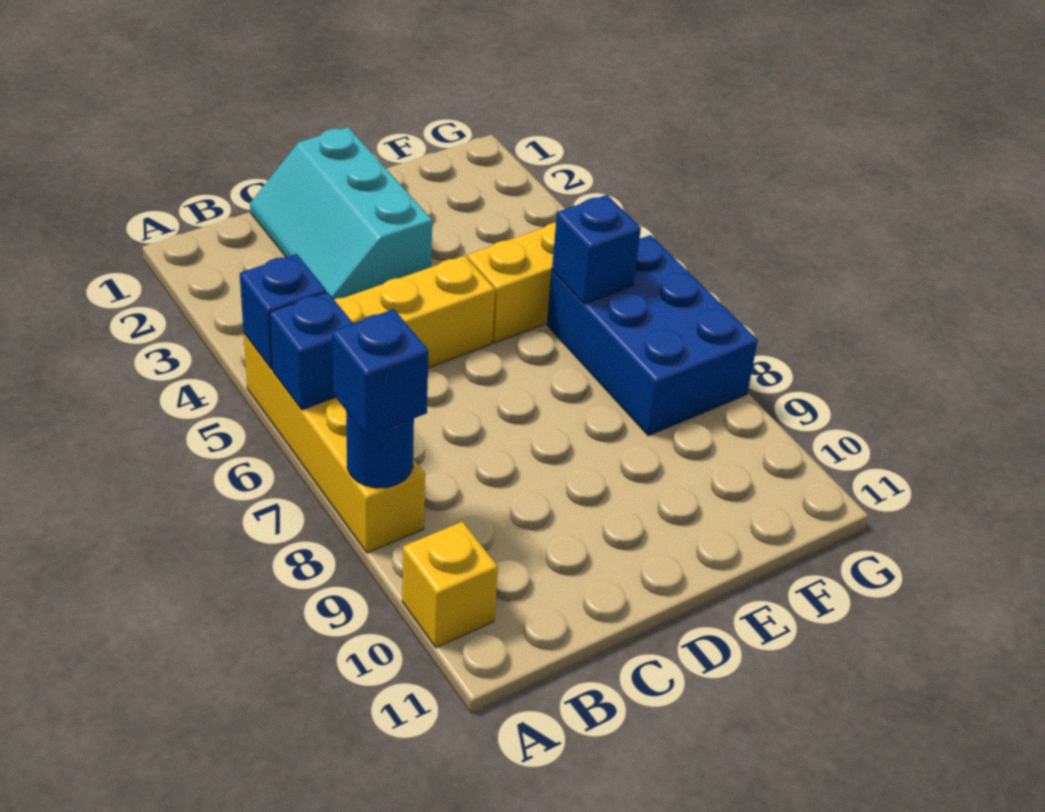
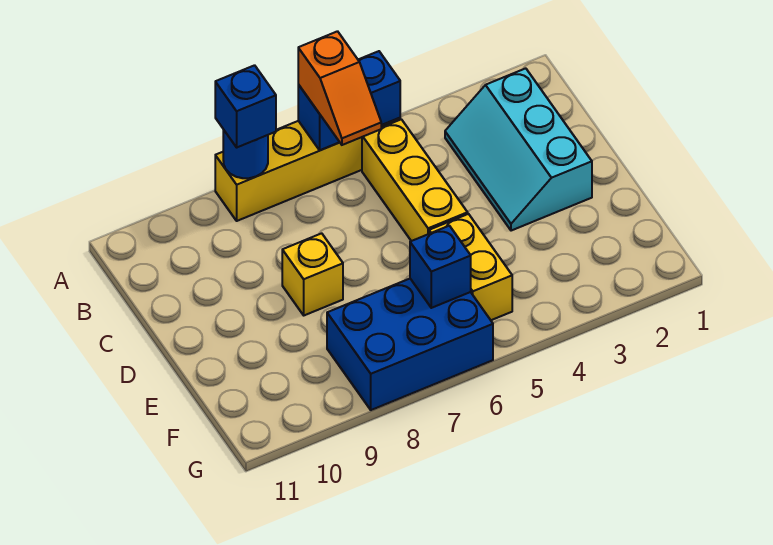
none -> orange slope A6:B6 level 3 top A
yellow brick A10 level 1 -> yellow brick D8 level 1
cyan slope C1:D3 level 1 top D -> cyan slope B2:D3 level 1 top 2

